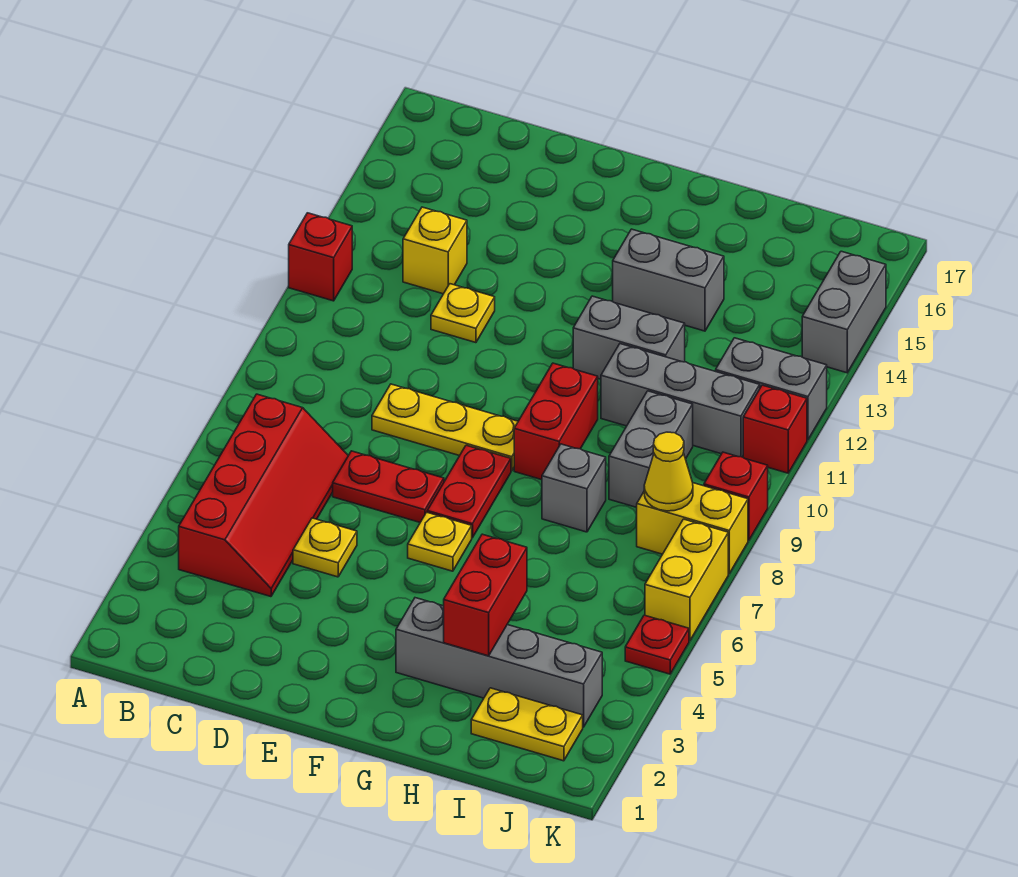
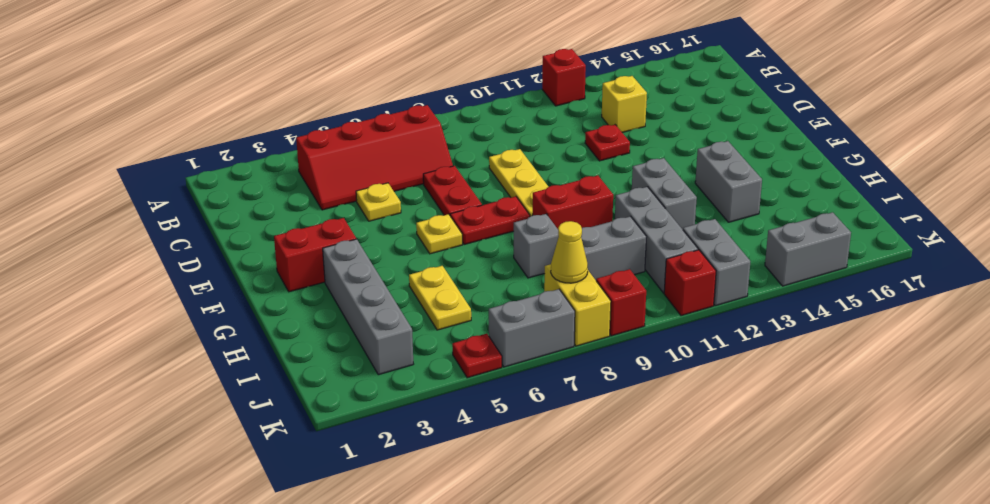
yellow plate D12 level 1 -> red plate D12 level 1
red brick H3:H4 level 2 -> red brick F2:F3 level 1
yellow plate I2:J2 level 1 -> yellow plate H5:I5 level 1
yellow brick K6:K7 level 1 -> grey brick K6:K7 level 1

